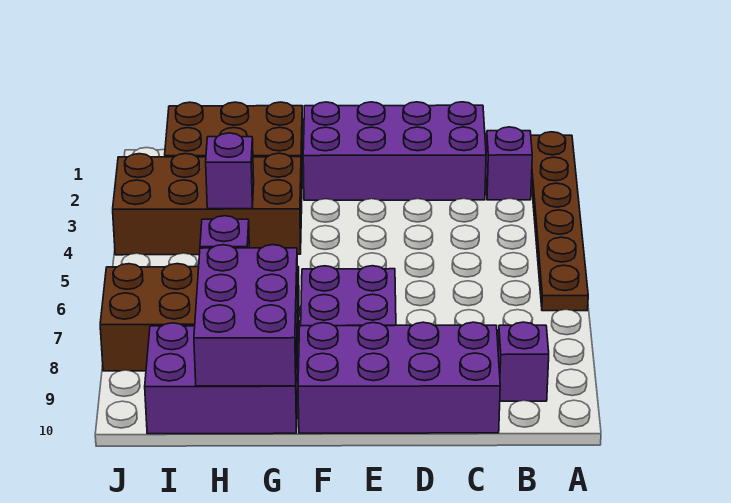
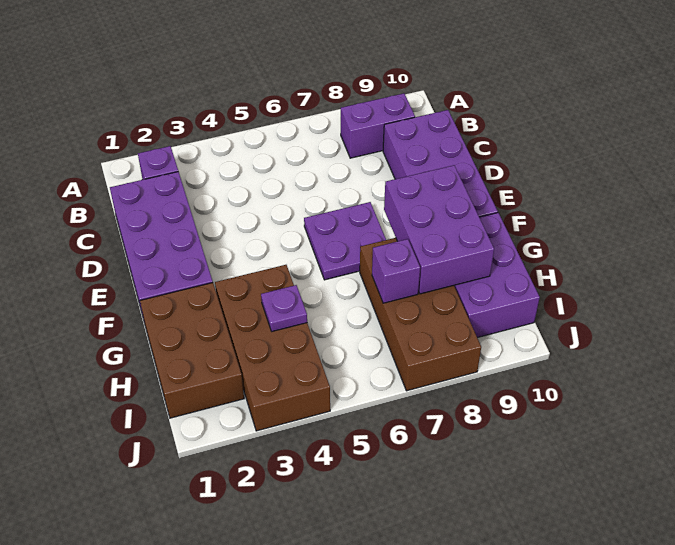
brown plate A1:A6 level 1 -> none
purple brick B9 level 1 -> purple brick B8:B9 level 1
purple brick G8:H10 level 2 -> purple brick F8:H9 level 2
purple brick H4 level 2 -> purple plate H4 level 2

